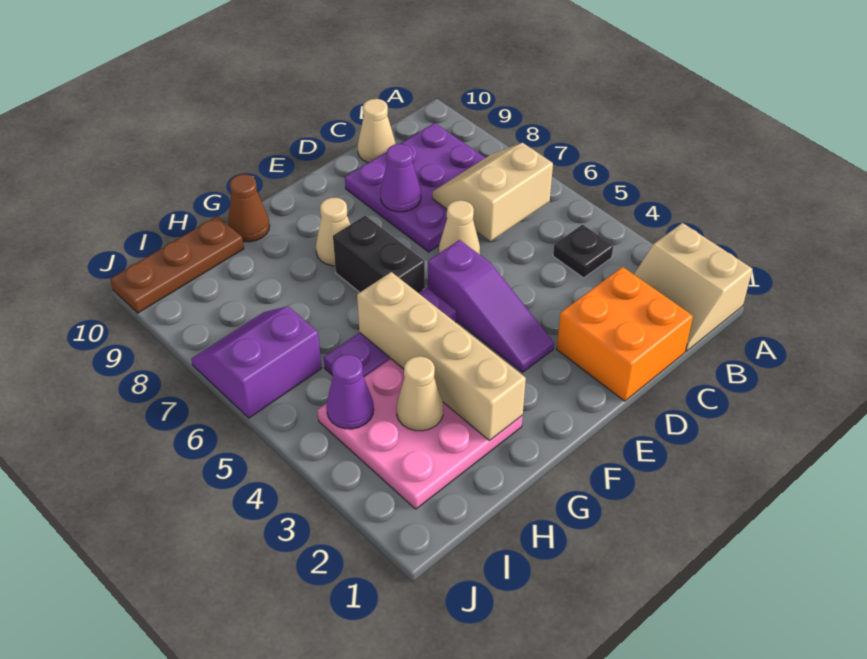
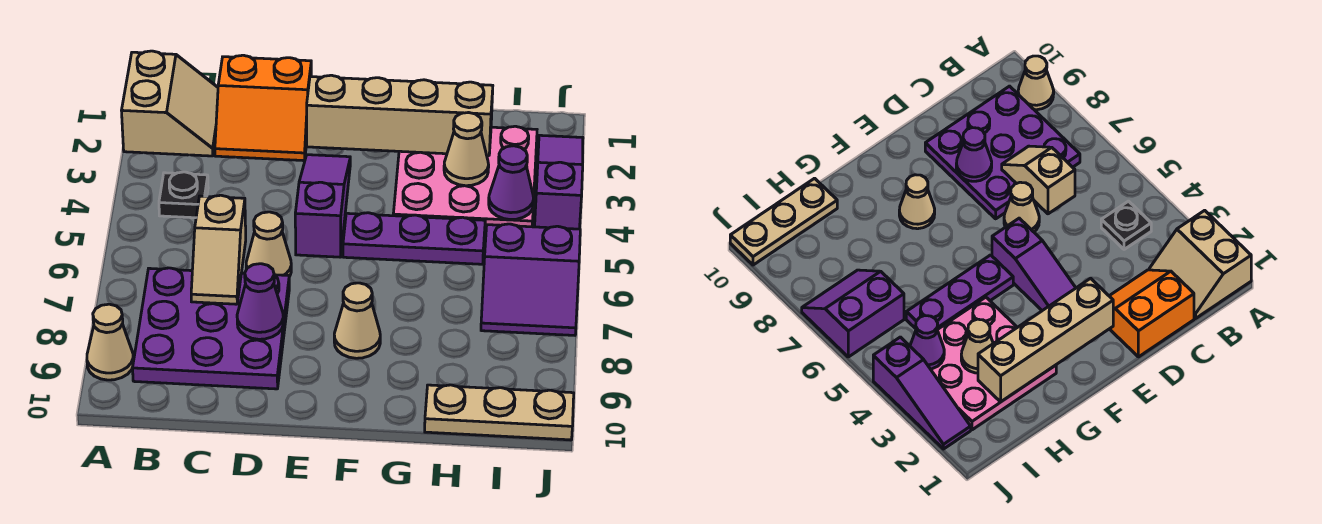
tan slope B6:C7 level 2 top 6 -> tan slope C6:C7 level 2 top 6
orange brick C1:D2 level 1 -> orange slope C1:D2 level 1 top 1
tan cone C10 level 1 -> tan cone A9 level 1
black brick F6:F7 level 1 -> none
tan brick G2:G5 level 2 -> tan brick E2:H2 level 2
brown cone G10 level 1 -> none
brown plate H10:J10 level 1 -> tan plate H10:J10 level 1
none -> purple slope J2:J4 level 1 top 4

